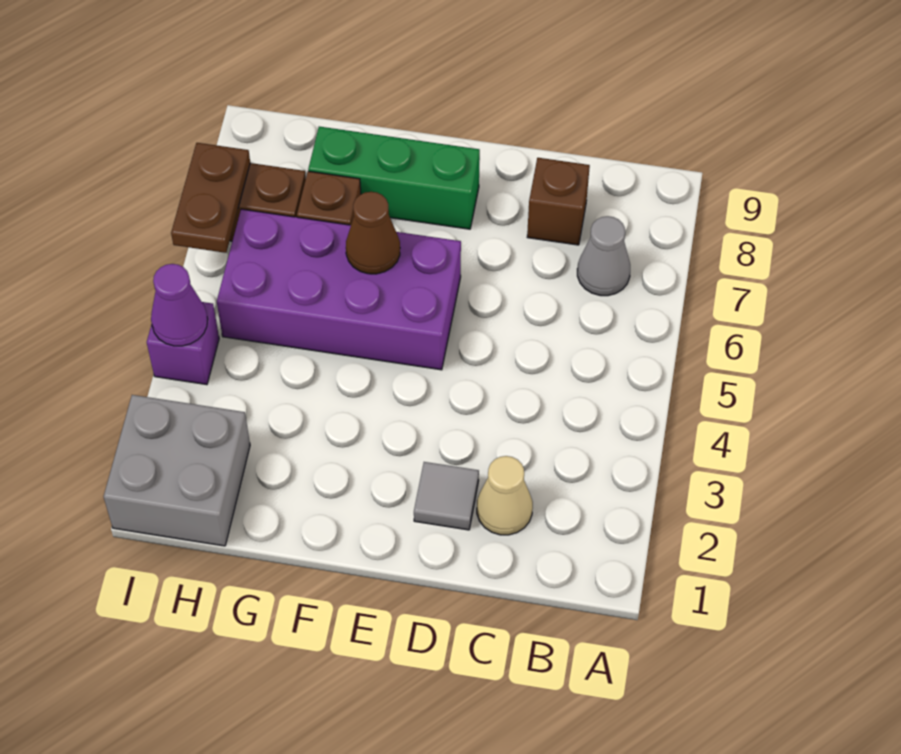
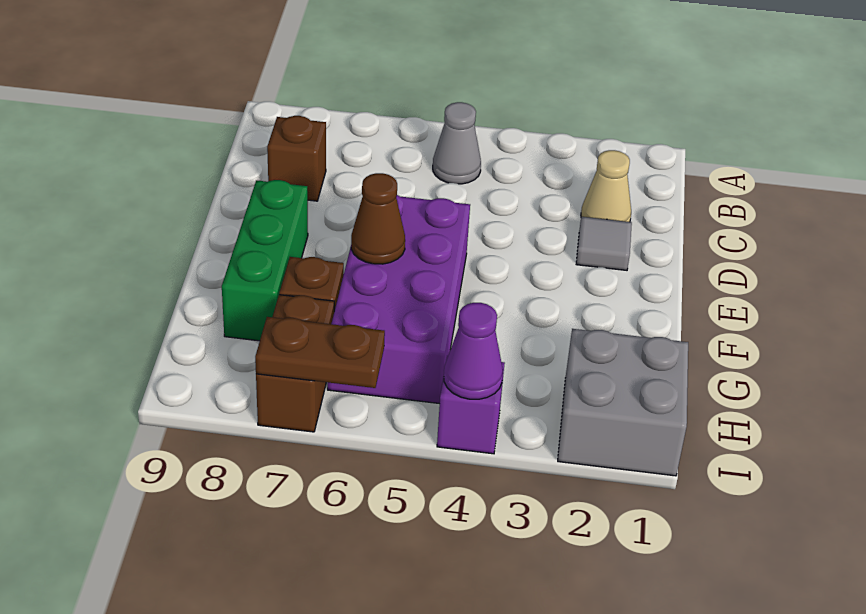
grey cone B7 level 1 -> grey cone B5 level 1

